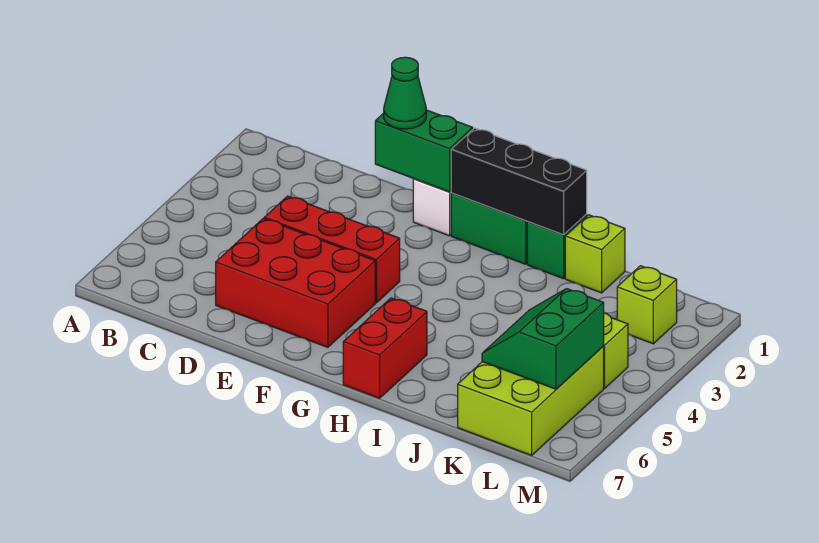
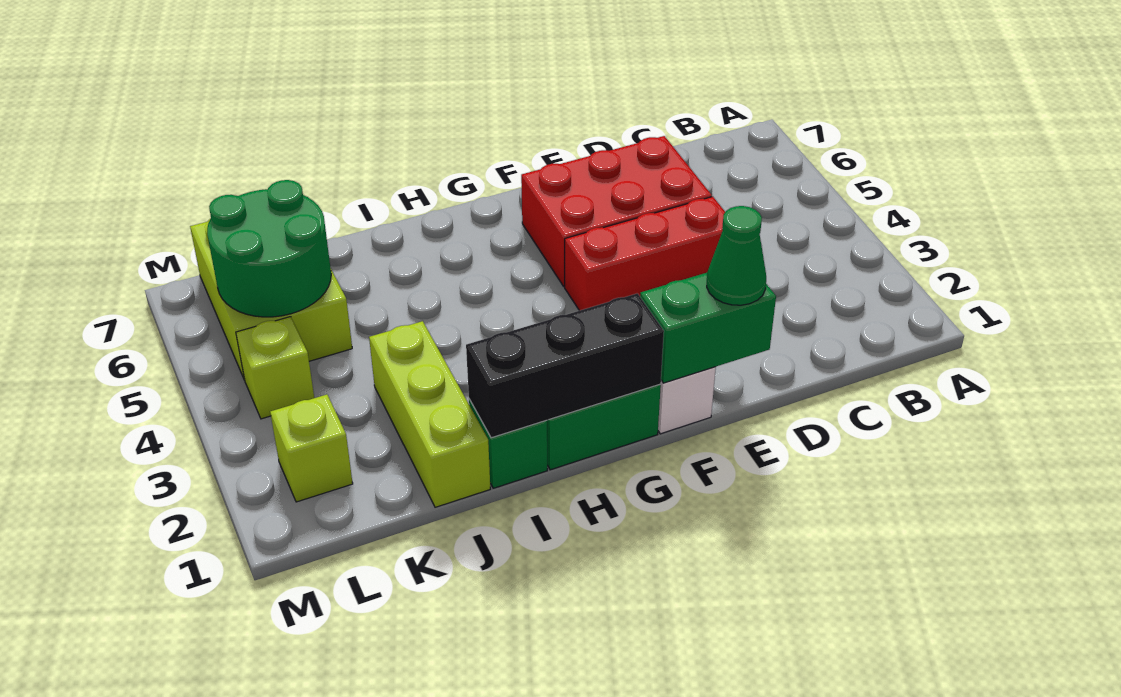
red brick H6:H7 level 1 -> none
lime brick J1 level 1 -> lime brick J1:J3 level 1
green slope K5:L6 level 2 top L -> green round brick K5:L6 level 2

